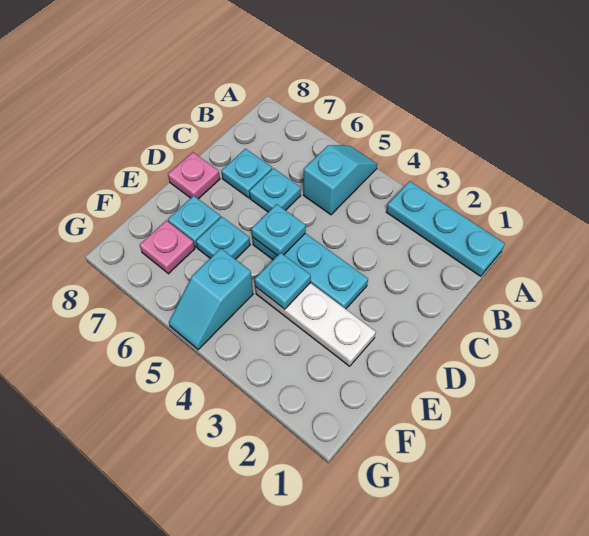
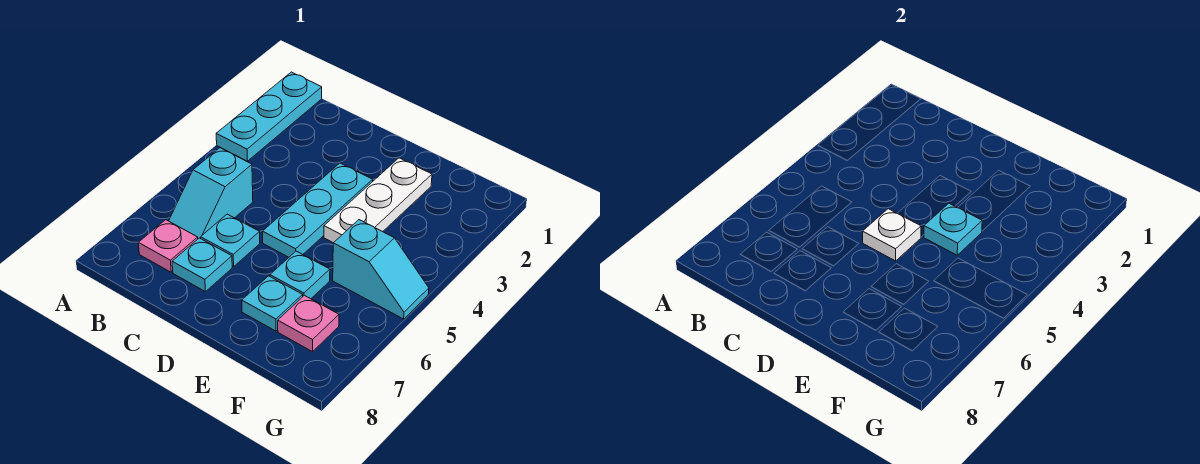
cyan slope A5:B5 level 1 top B -> cyan slope B5:B6 level 1 top 5
cyan plate D5 level 2 -> white plate D5 level 2
pink plate D8 level 1 -> pink plate B7 level 1

